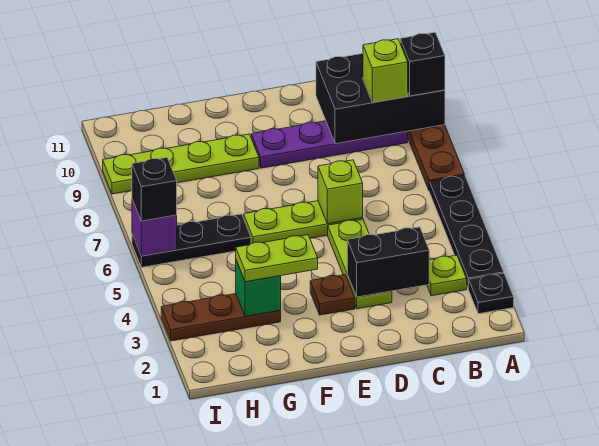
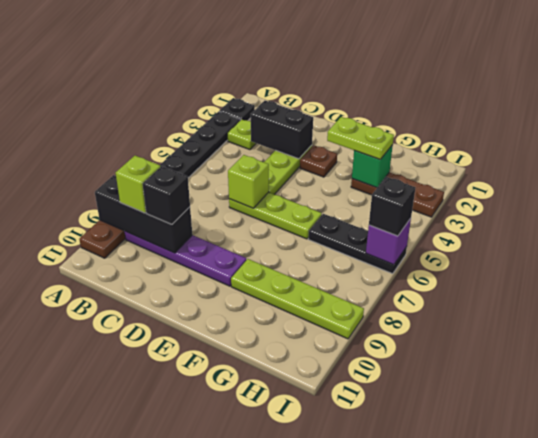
black brick A9:C10 level 2 -> black brick A9:C9 level 2
black brick A9 level 3 -> black brick C9 level 3

